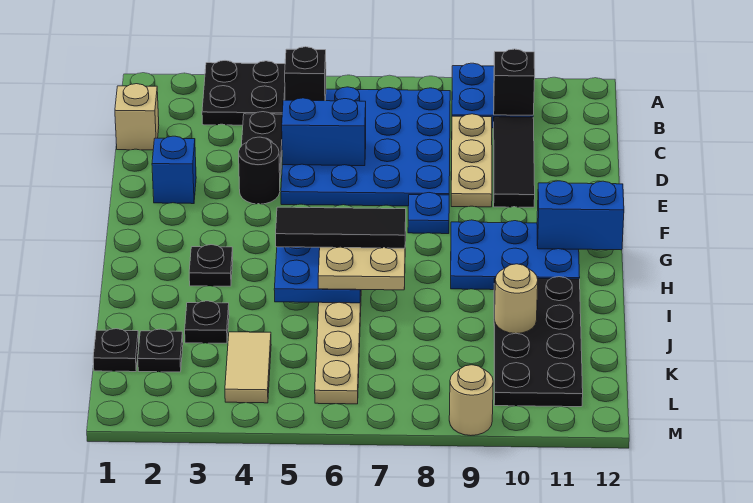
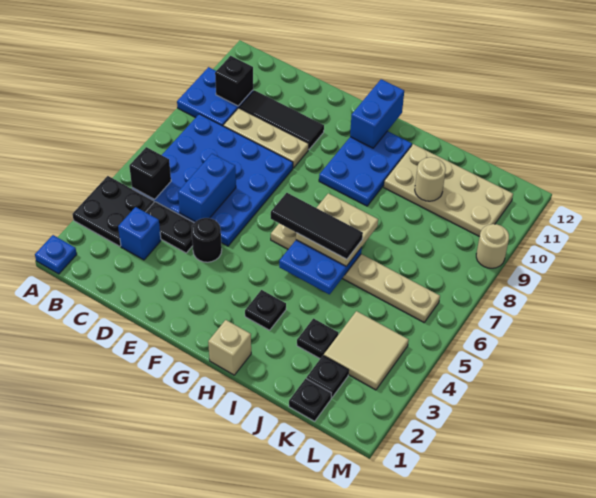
tan brick C1 level 1 -> tan brick H1 level 1
blue brick E2 level 1 -> blue brick C3 level 1
blue plate F8 level 1 -> blue plate A1 level 1
black tile H5:H7 level 4 -> black tile G6:I6 level 4
black plate I10:L11 level 1 -> tan plate I10:L11 level 1
tan tile K4:L4 level 1 -> tan tile K3:L4 level 1

